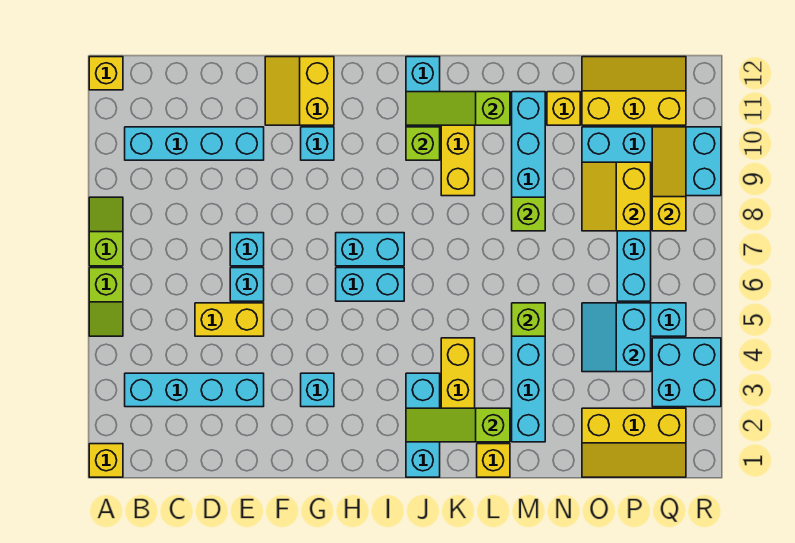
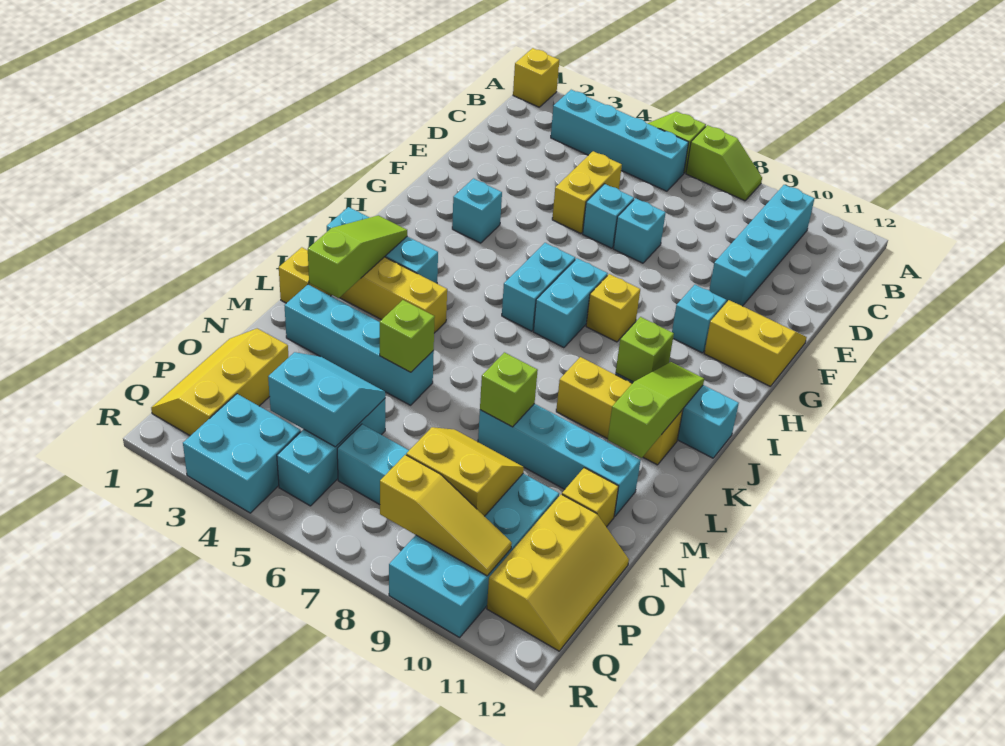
yellow brick A12 level 1 -> yellow brick H8 level 1
cyan brick B3:E3 level 1 -> cyan brick B3:B6 level 1

